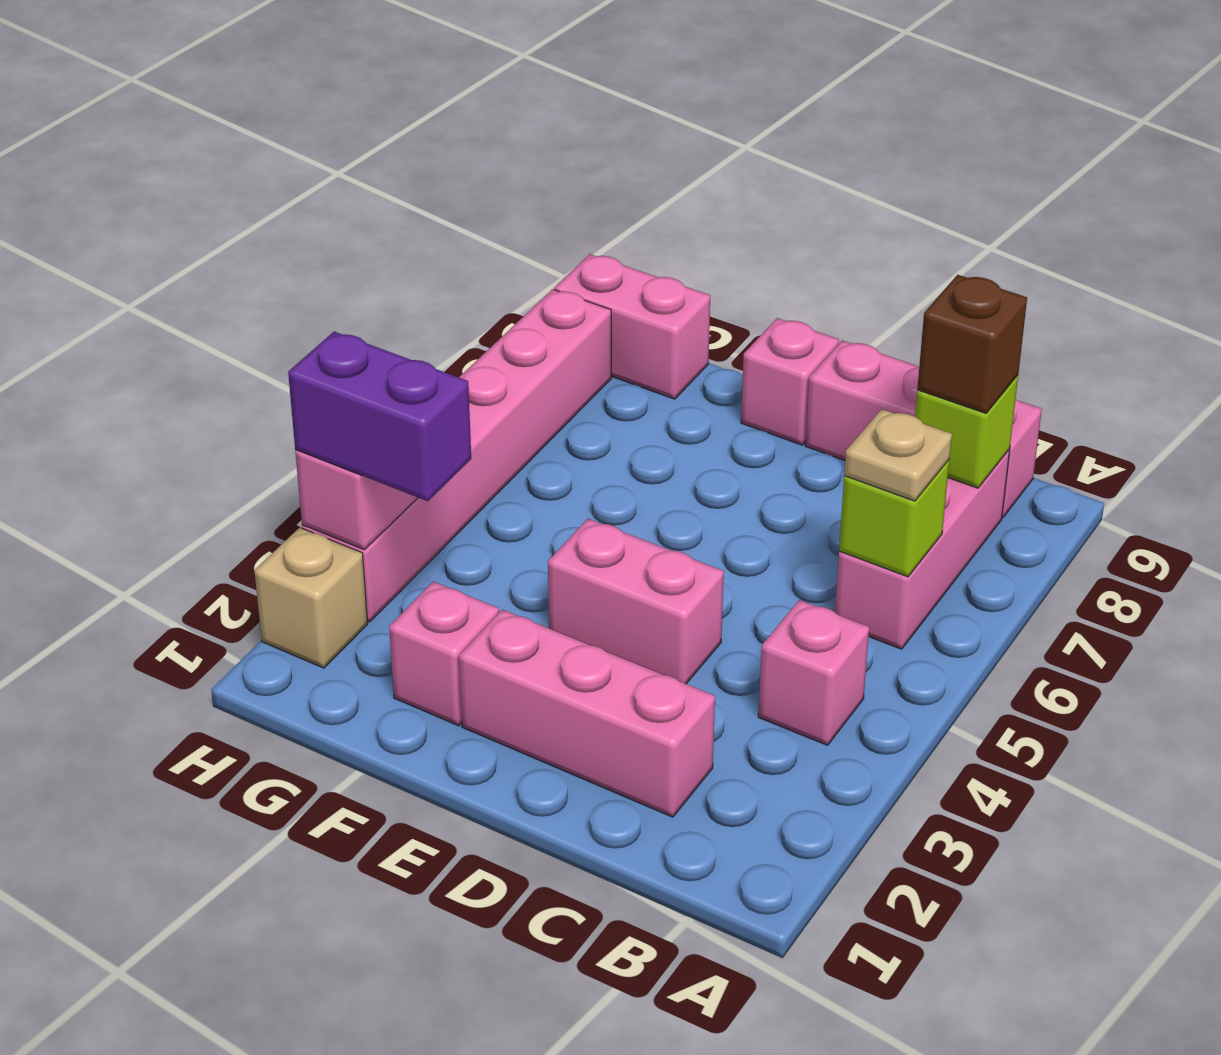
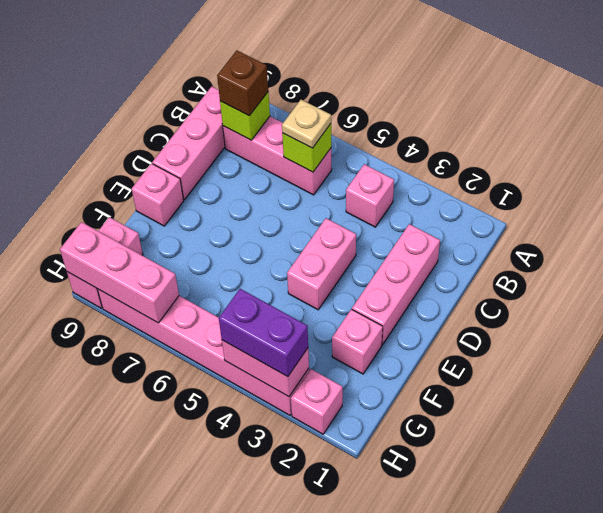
purple brick G3:H3 level 3 -> purple brick H3:H4 level 3
tan brick H2 level 1 -> pink brick H2 level 1
none -> pink brick H7:H9 level 2

